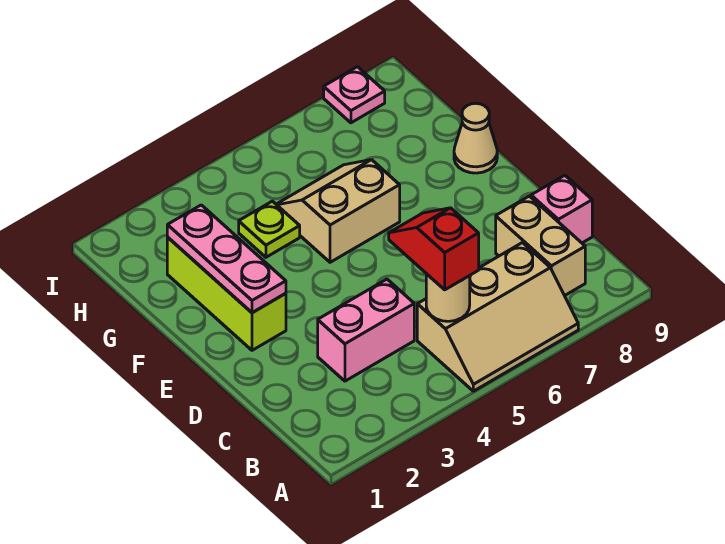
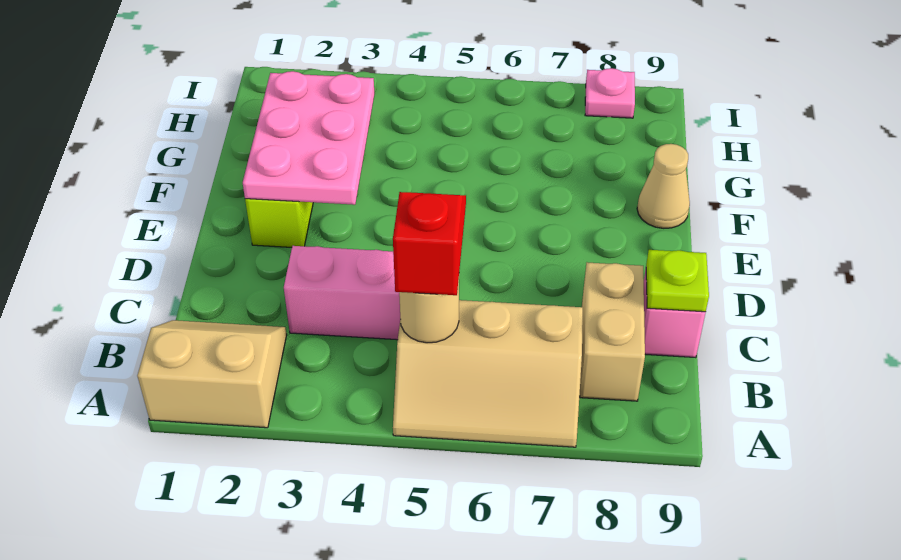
pink plate E2:G2 level 2 -> pink plate E2:G3 level 2
tan slope F5:G6 level 1 top F -> tan slope A1:B2 level 1 top A
lime plate G4 level 1 -> lime plate C9 level 2

